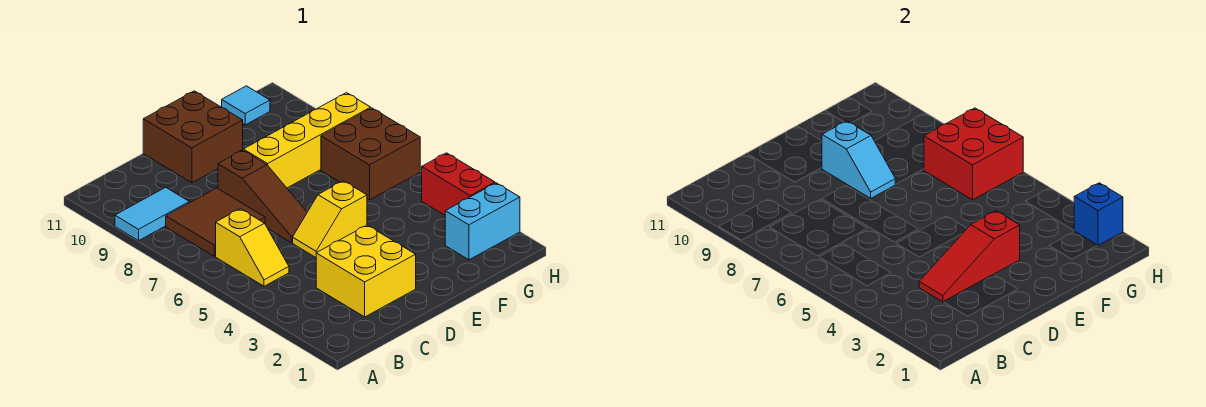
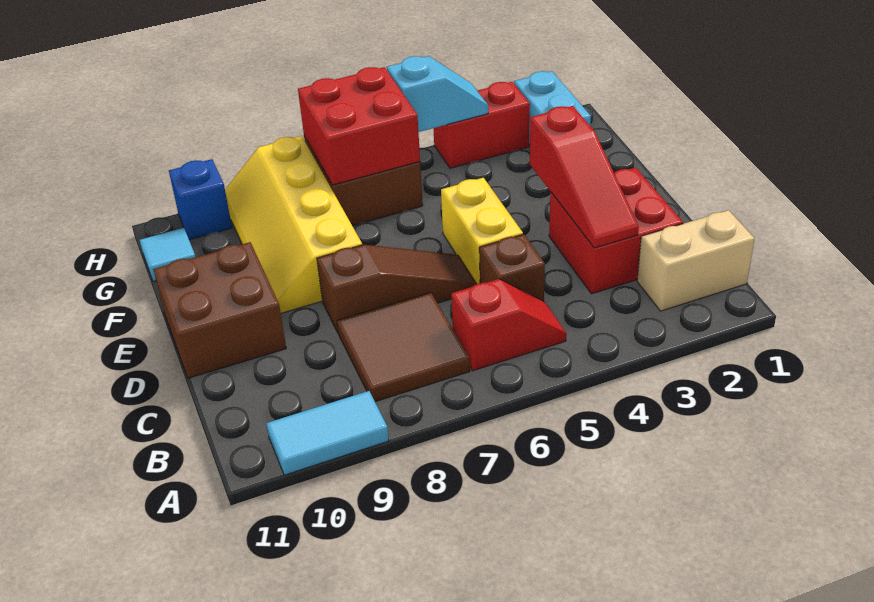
cyan tile A9:B9 level 1 -> cyan tile A9:A10 level 1
none -> tan brick B1:B2 level 1
yellow slope B5:B6 level 1 top 6 -> red slope B5:B6 level 1 top 6
yellow brick C2:D3 level 1 -> red brick C2:D3 level 1
none -> brown brick C5 level 1
yellow slope D5:E5 level 1 top E -> yellow brick D5:E5 level 1
cyan slope E8:E9 level 2 top 9 -> cyan slope H4:H5 level 2 top 5
blue brick H2 level 2 -> blue brick H10 level 1

